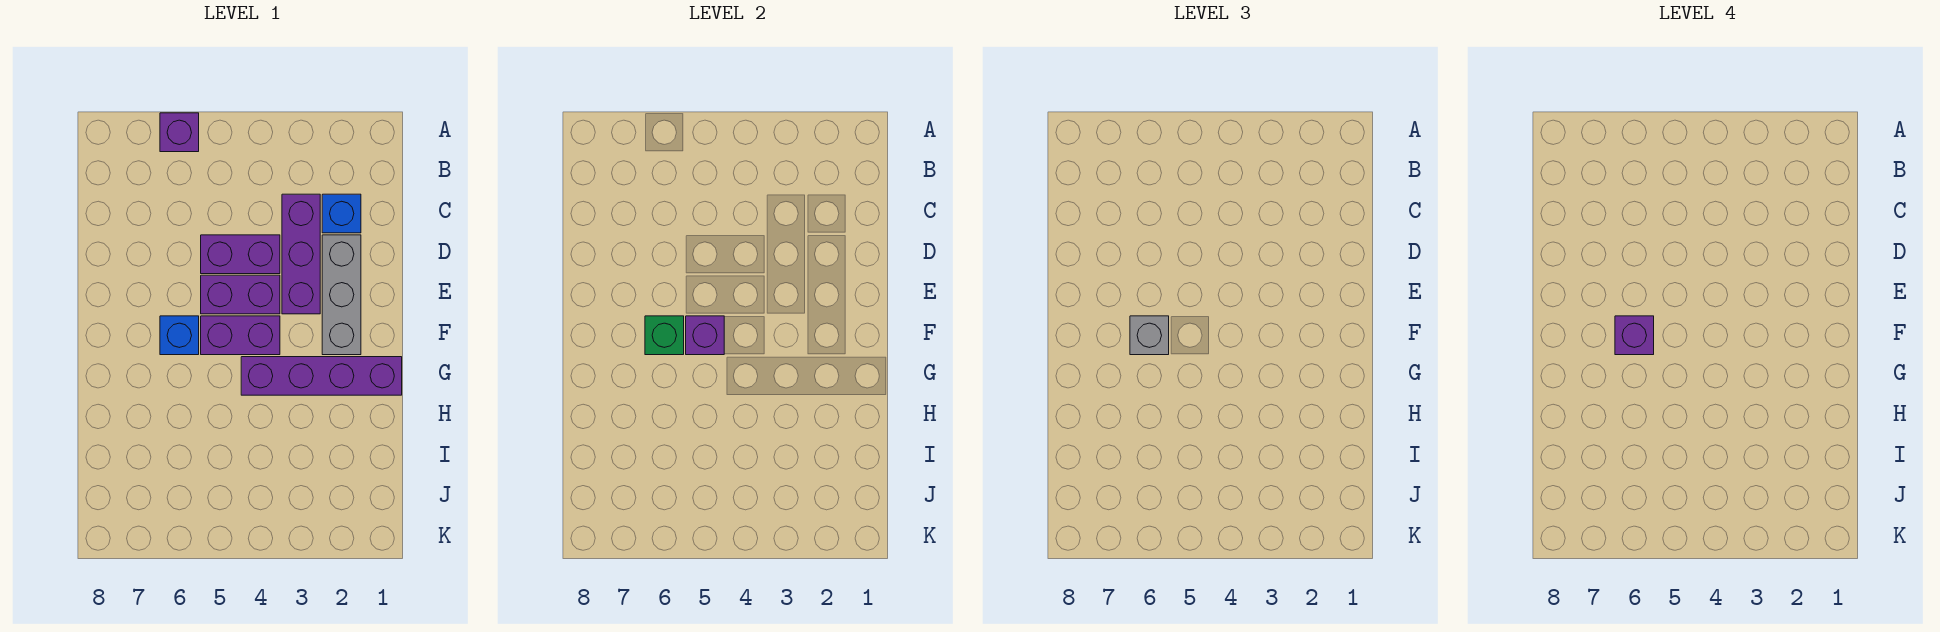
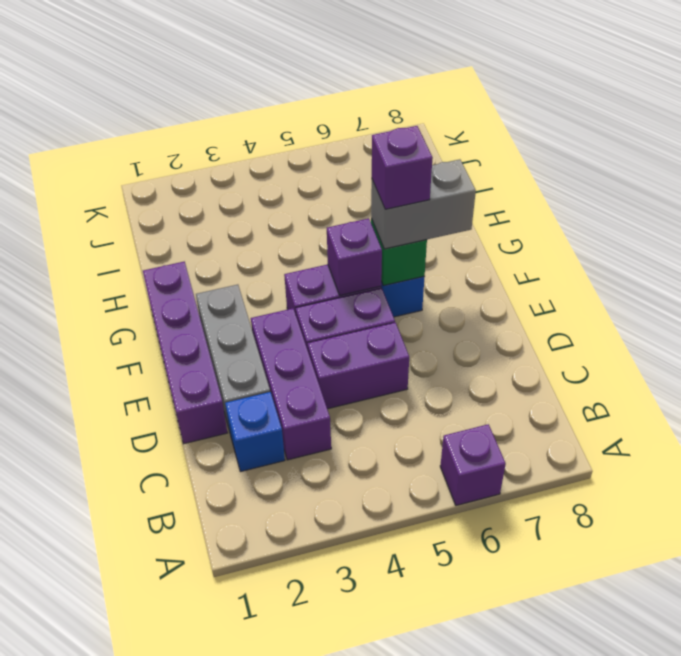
grey brick F6 level 3 -> grey brick F6:F7 level 3
purple brick G1:G4 level 1 -> purple brick D1:G1 level 1

